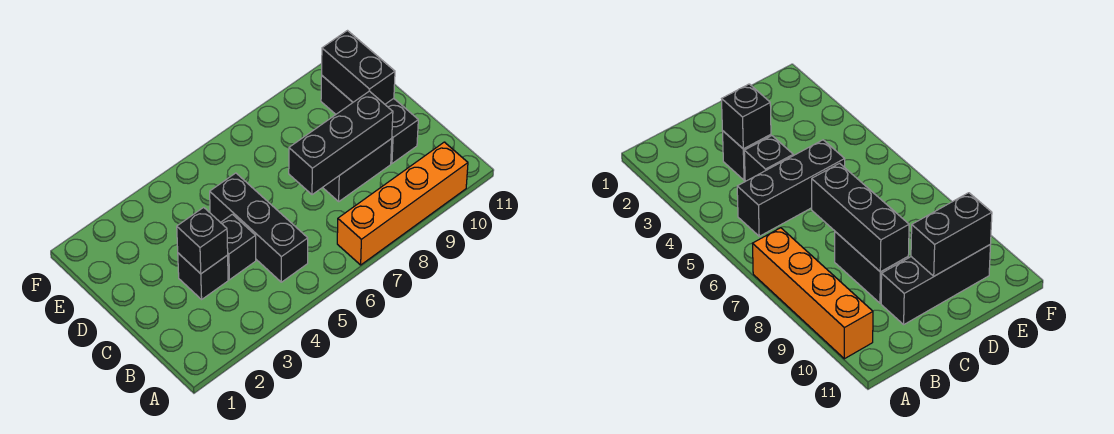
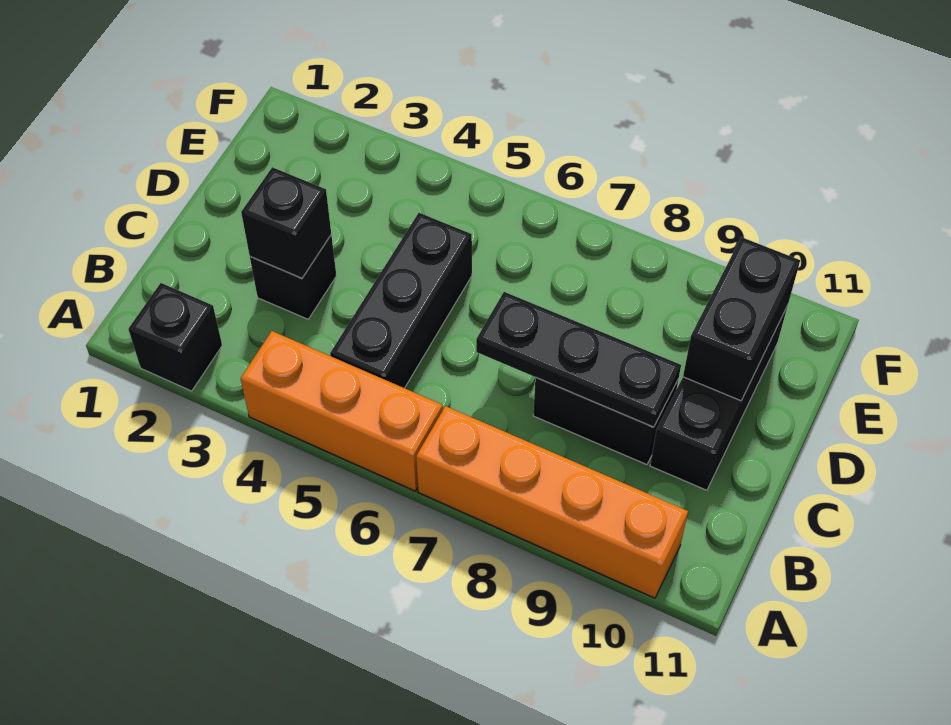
none -> orange brick A4:A6 level 1
black brick C4 level 1 -> black brick A2 level 1
black brick C7:C9 level 2 -> black plate C7:C9 level 2

